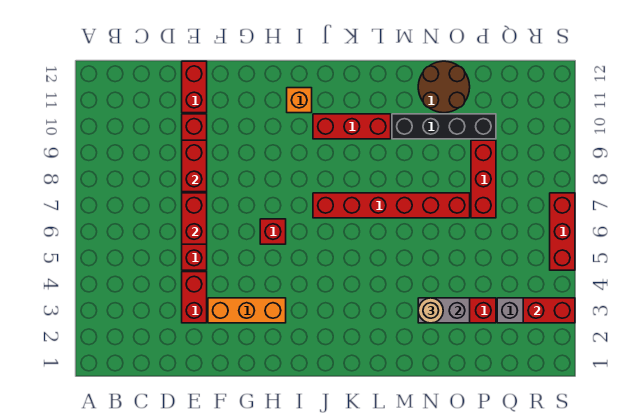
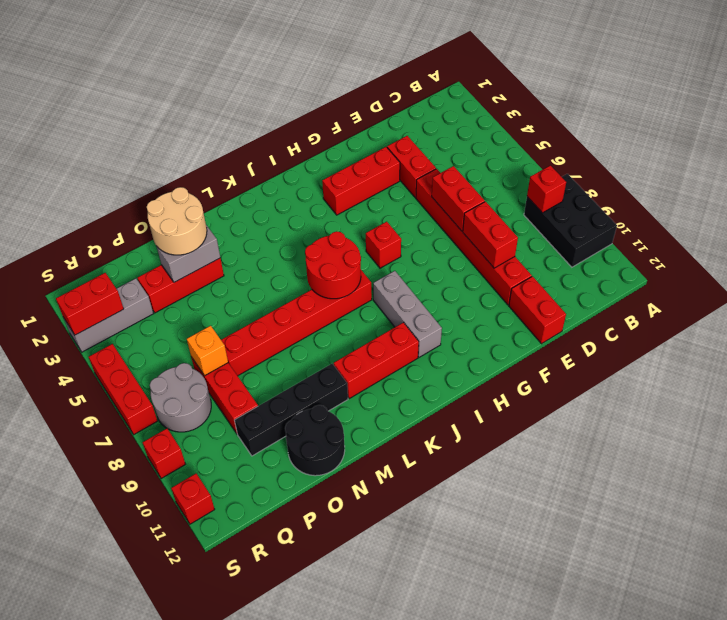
none -> black brick A8:B10 level 1
none -> red brick B8 level 2
orange brick F3:H3 level 1 -> red brick F3:H3 level 1
none -> grey brick I8:I10 level 1
orange brick I11 level 1 -> orange brick P7 level 2
none -> red round brick J6:K7 level 2
tan round brick N3 level 3 -> tan round brick N2:O3 level 3
brown round brick N11:O12 level 1 -> black round brick N11:O12 level 1
none -> grey round brick Q7:R8 level 1
none -> red brick S9 level 1
none -> red brick S11 level 1

